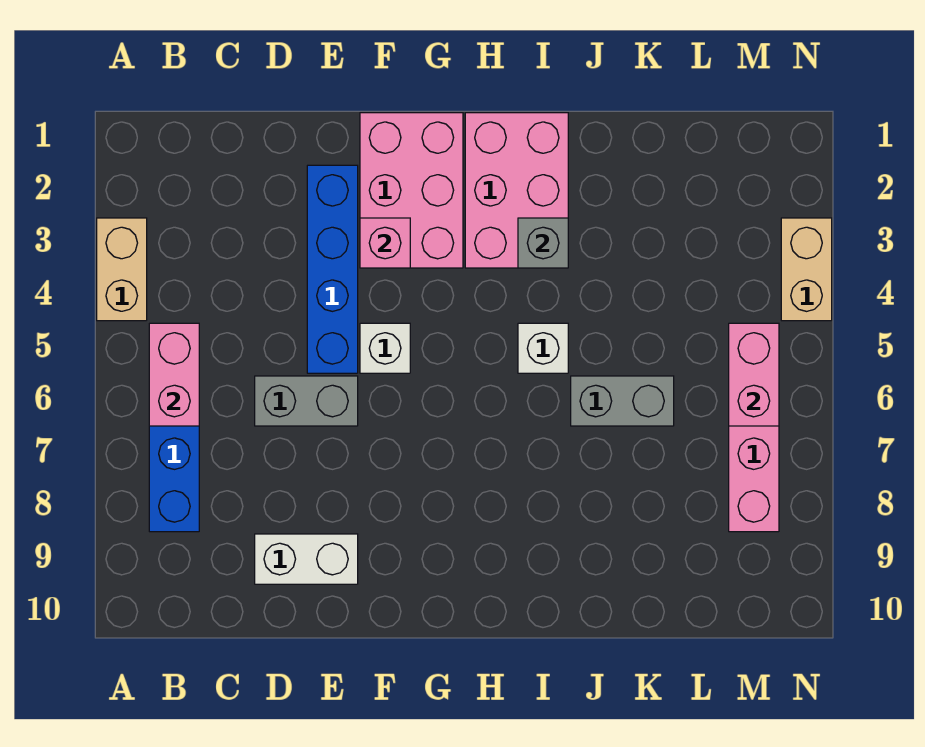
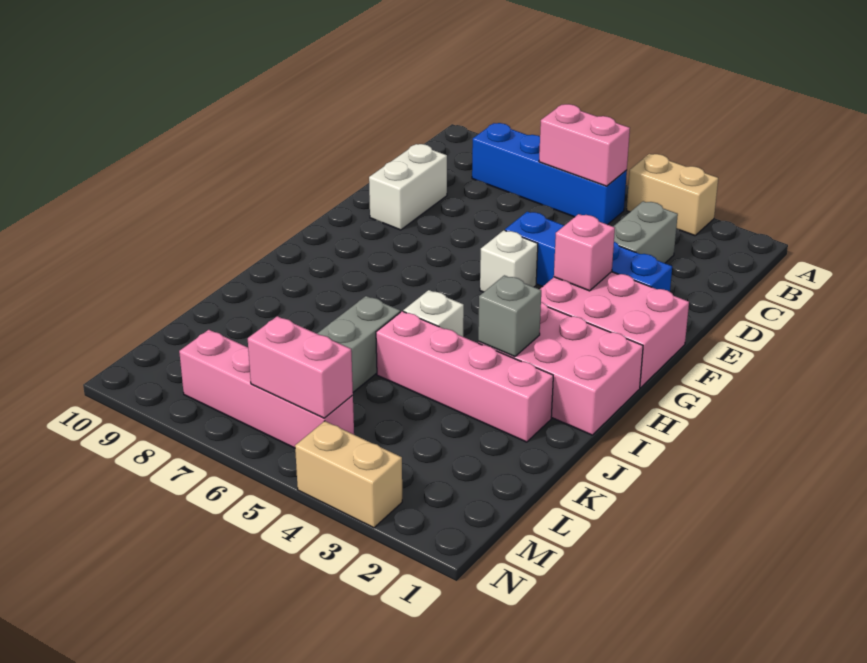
grey brick D6:E6 level 1 -> grey brick C3:D3 level 1
none -> pink brick J2:J5 level 1

